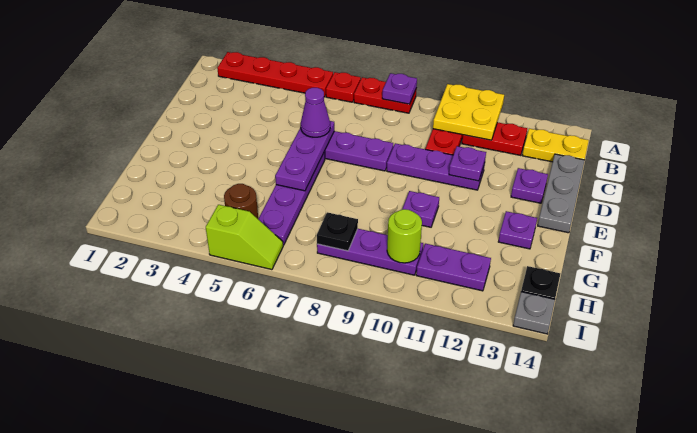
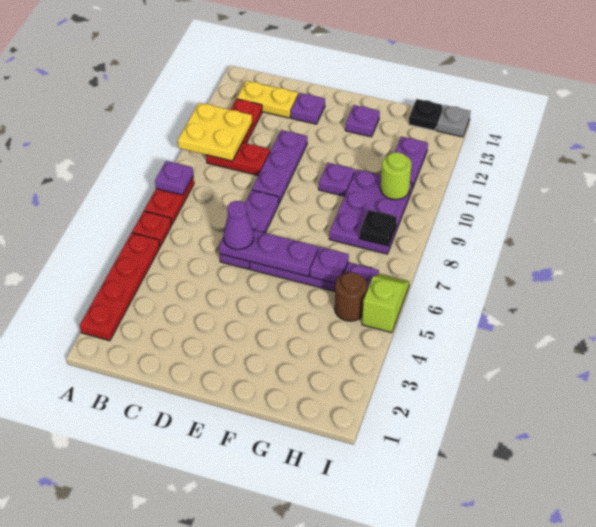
yellow plate B13:B14 level 1 -> yellow plate B13:C13 level 1
grey plate C14:E14 level 1 -> none
purple plate D11 level 2 -> purple plate G6 level 2
purple plate H8:H10 level 1 -> purple plate G8:H10 level 1

